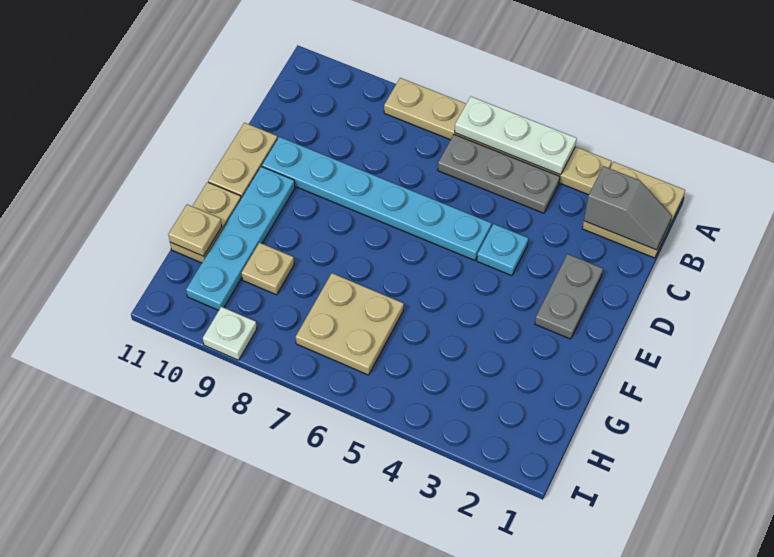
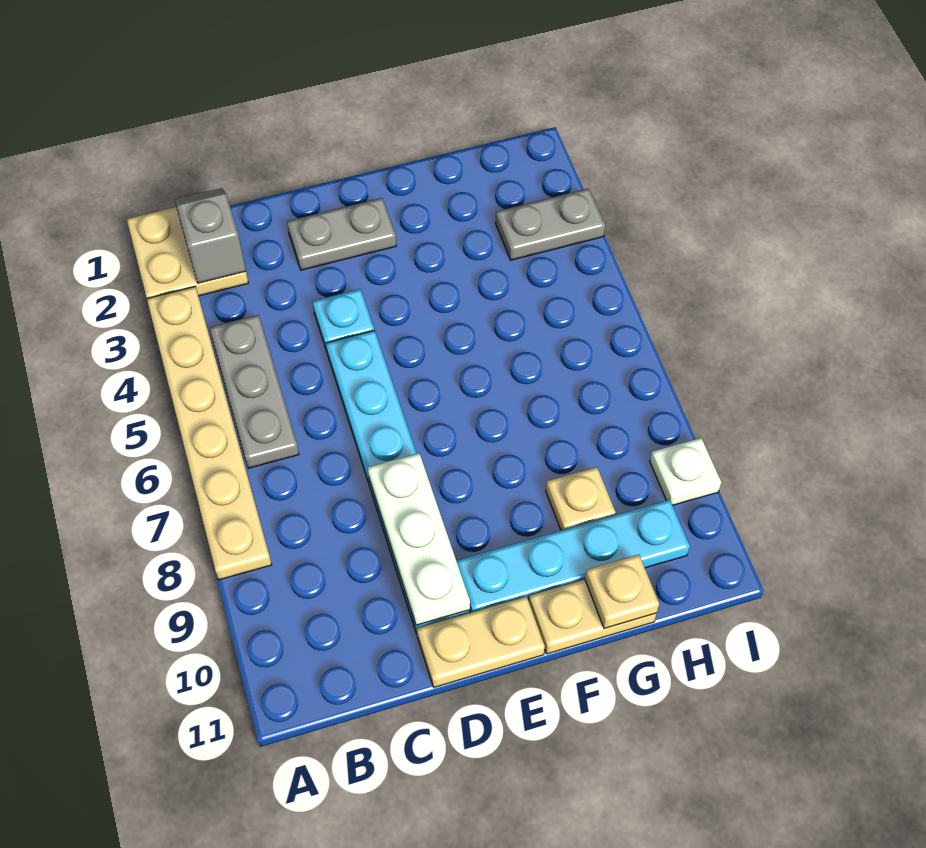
white plate A4:A6 level 2 -> white plate D8:D10 level 2
tan plate G6:H7 level 1 -> none
none -> grey plate H3:I3 level 1

